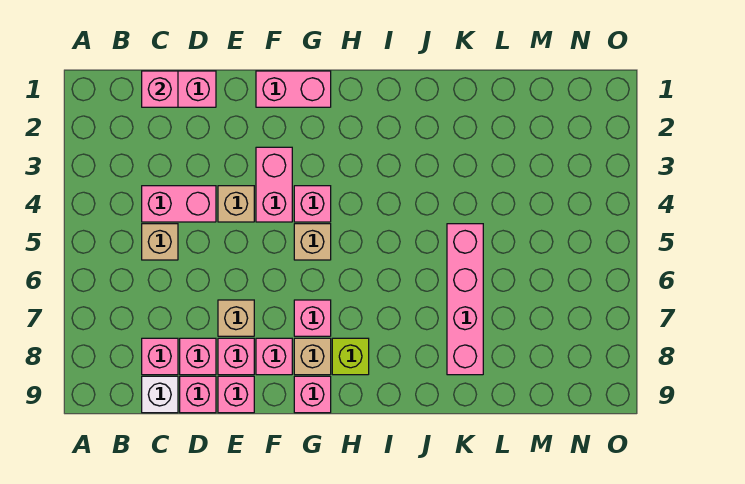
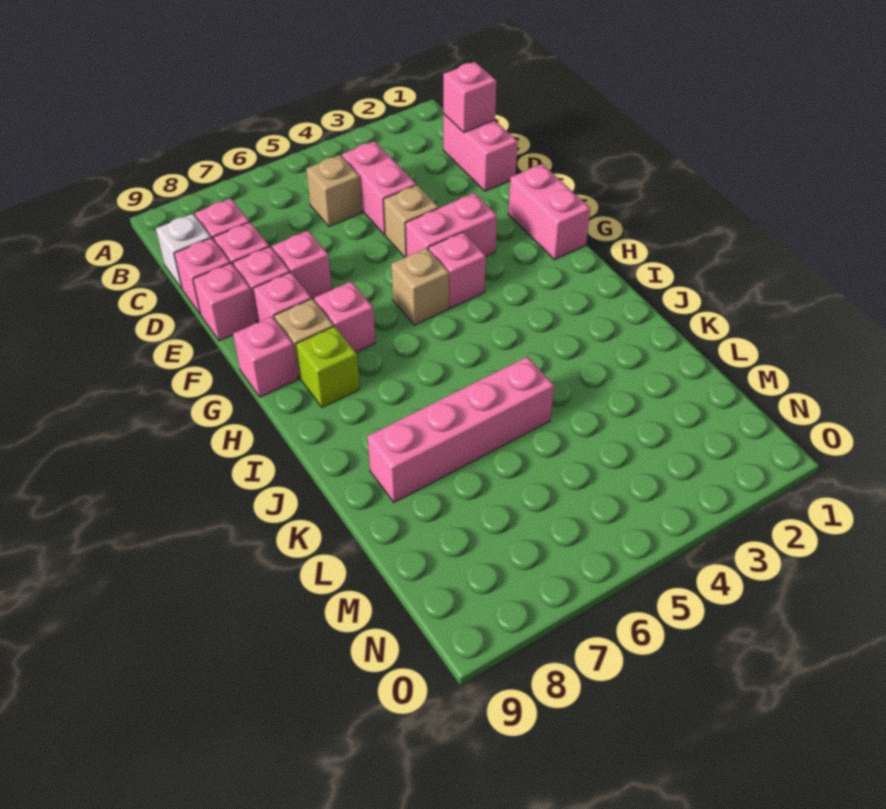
tan brick E7 level 1 -> pink brick E7 level 1

